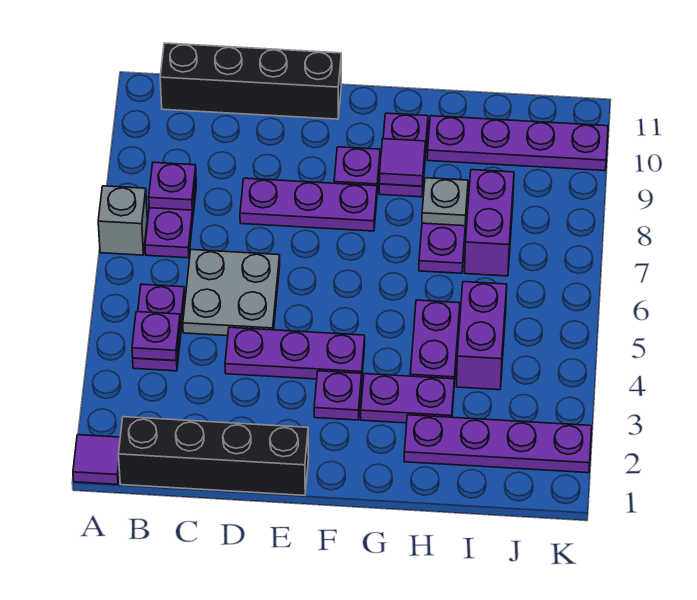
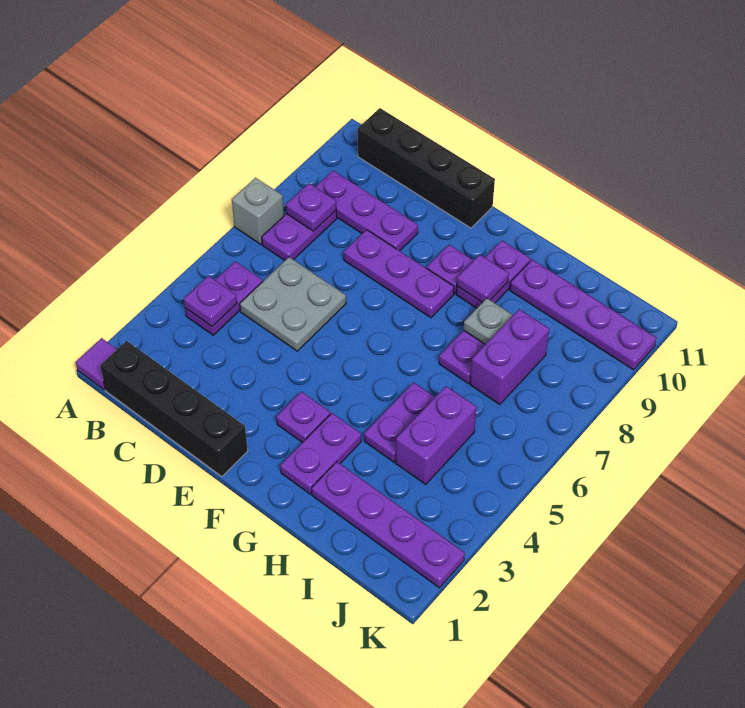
purple plate D4:F4 level 1 -> purple plate B9:D9 level 1
purple plate G3:H3 level 1 -> purple plate G2:G3 level 1

